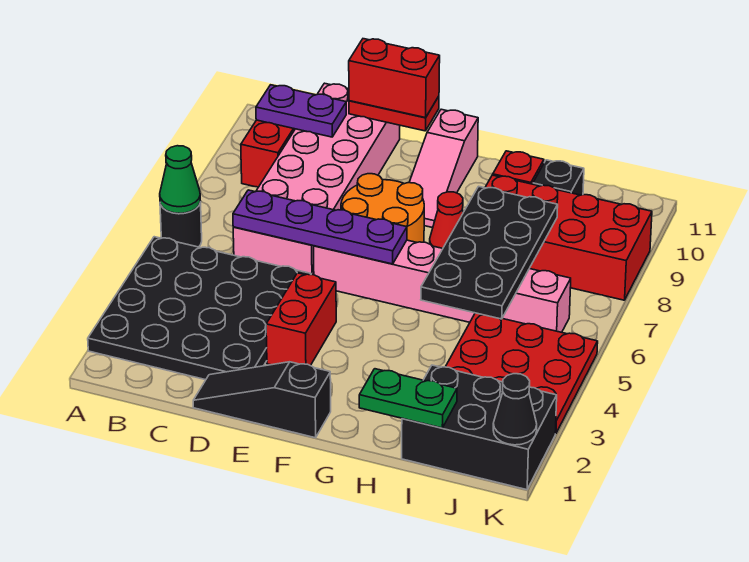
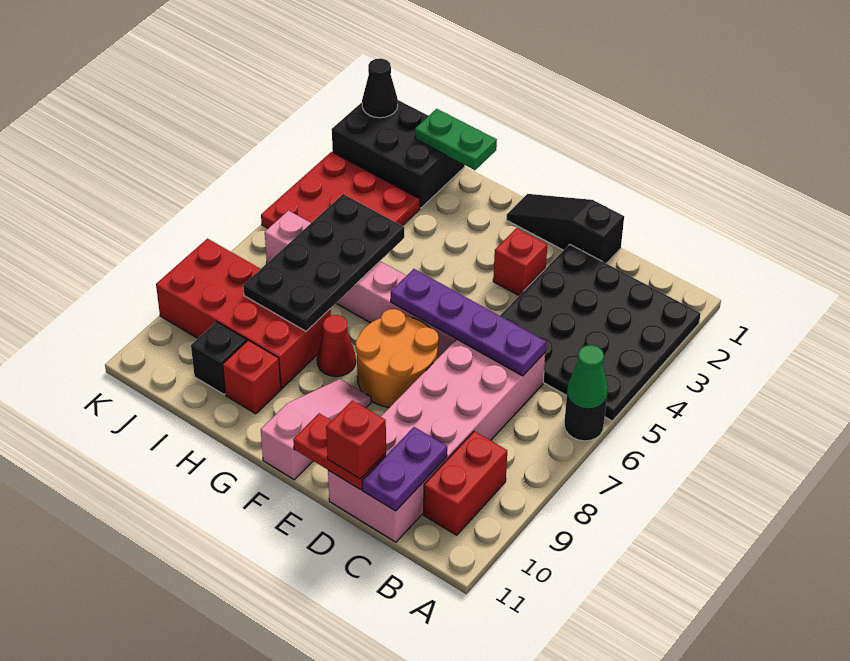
purple plate B10:C10 level 2 -> purple plate C10:C11 level 2
black slope D1:F1 level 1 top F -> black slope D1:F1 level 1 top D
red brick D11:E11 level 3 -> red brick D11 level 3
red brick E3:E4 level 1 -> red brick E3 level 1

